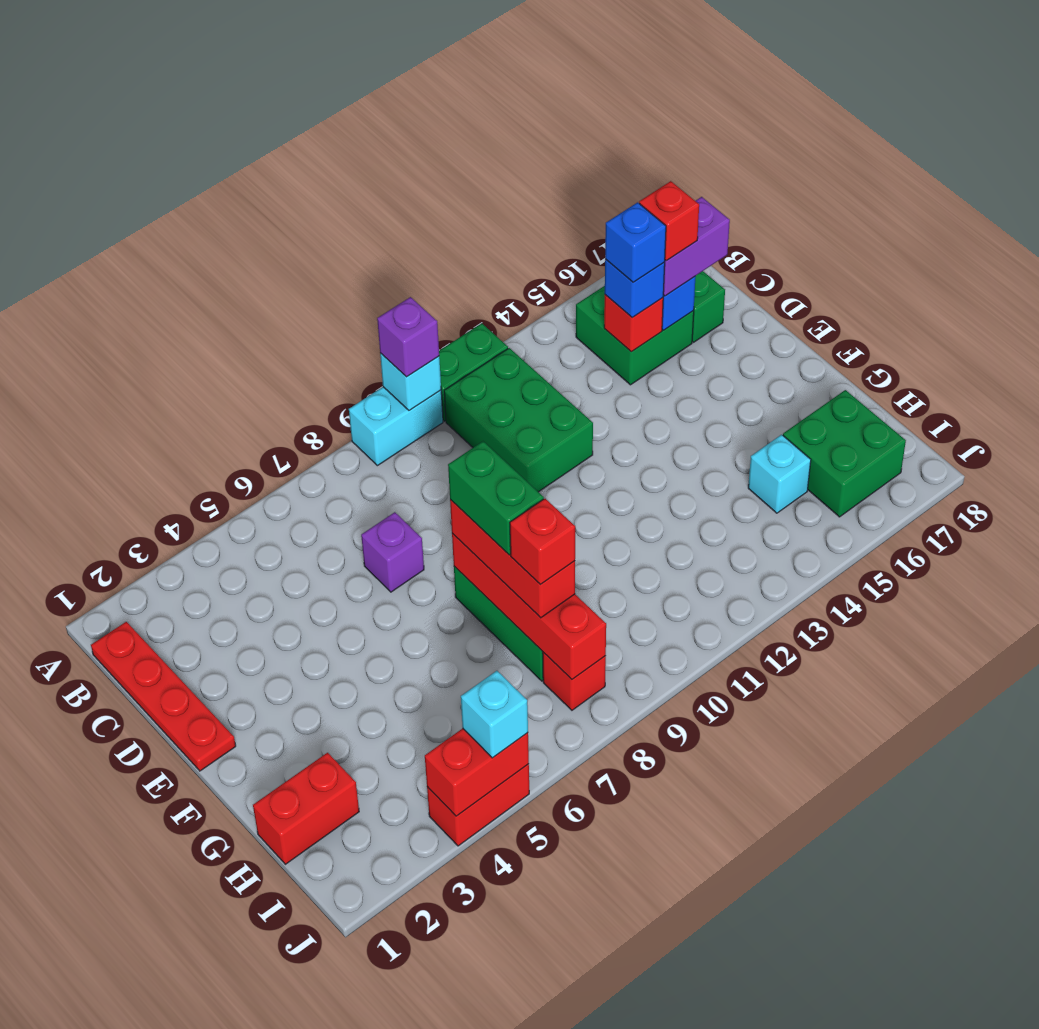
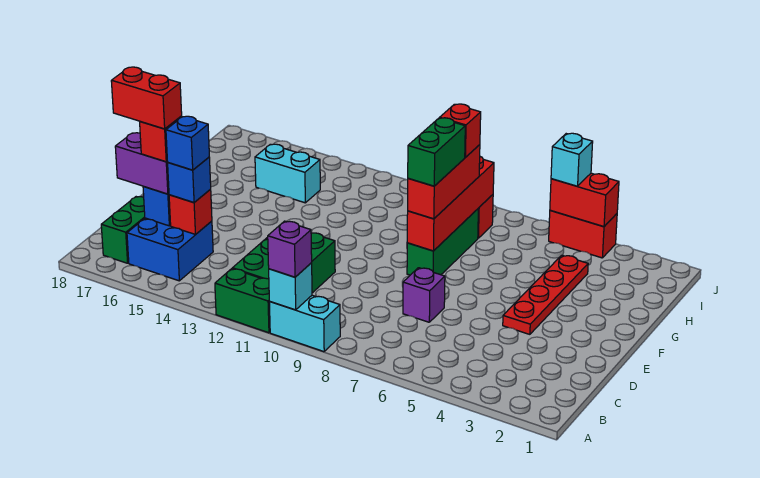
red plate B1:E1 level 1 -> red plate E4:H4 level 1
green brick B15:C16 level 1 -> blue brick B15:C16 level 1
red brick H1:H2 level 1 -> red brick C16:C17 level 5
cyan brick H15 level 1 -> cyan brick H14:H15 level 1
green brick H16:I17 level 1 -> none

